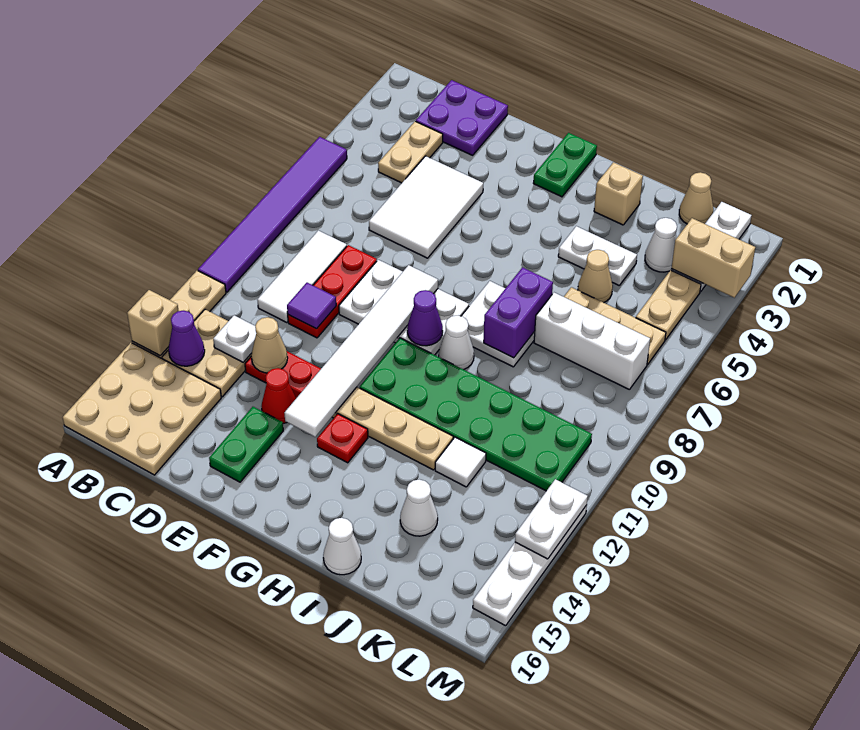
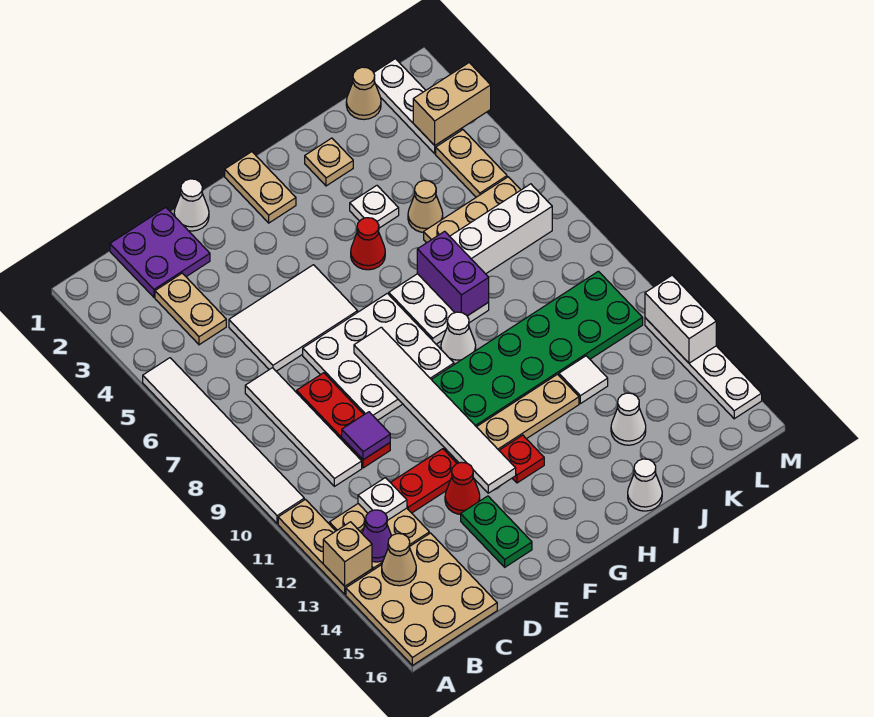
purple tile A5:A10 level 1 -> white tile A5:A10 level 1
white tile C8:C10 level 1 -> white tile C7:C10 level 1
white tile D4:E6 level 1 -> white tile D5:F6 level 1
tan cone D12 level 2 -> tan cone B14 level 2
white plate E8:G9 level 1 -> white plate E7:G9 level 1
green plate G1:G2 level 1 -> tan plate G1:G2 level 1
purple cone G9 level 2 -> none
none -> red cone H5 level 1
tan brick I2 level 1 -> tan plate I2 level 1
white plate I4:J4 level 1 -> white plate I4 level 1
white cone K3 level 1 -> white cone E1 level 1
white plate M12:M13 level 2 -> white brick M12:M13 level 2

